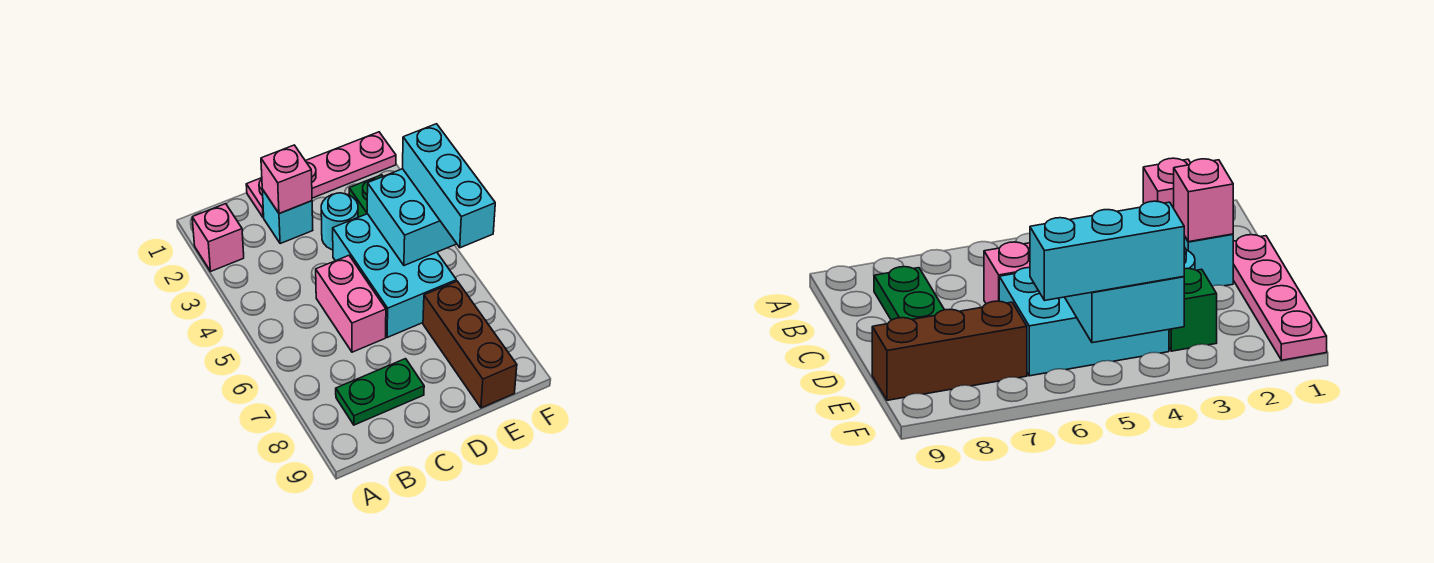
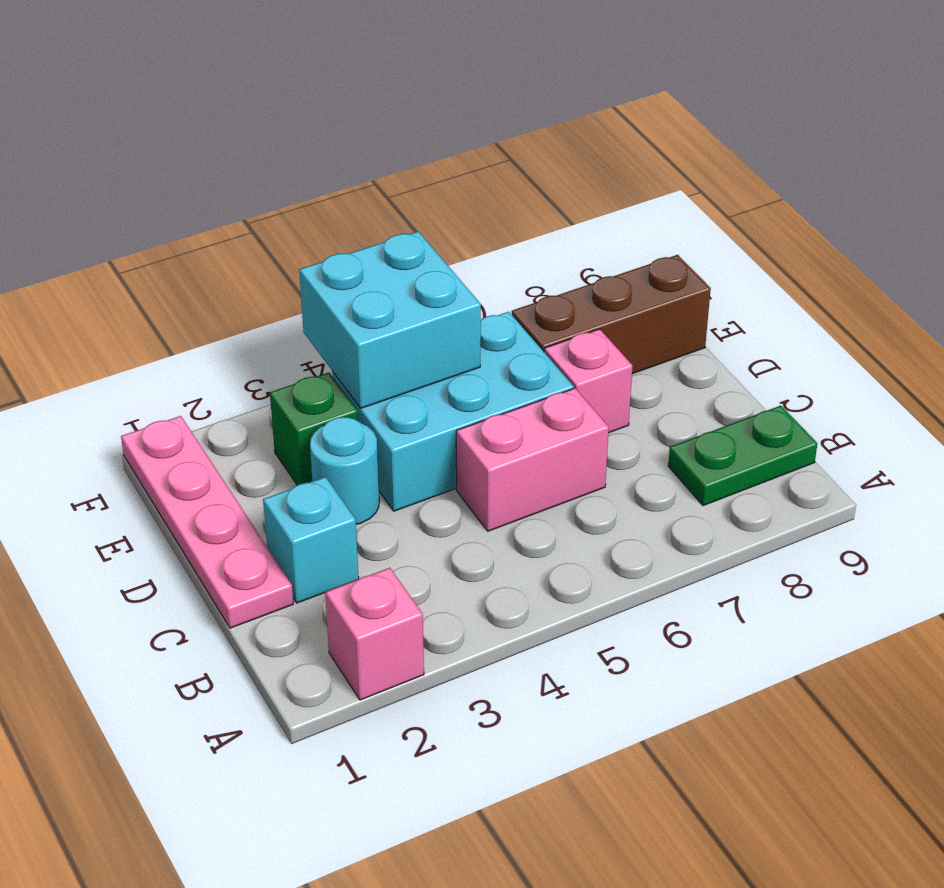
green plate B8:C8 level 1 -> green plate B8:B9 level 1
pink brick C2 level 2 -> pink brick D7 level 1
cyan brick F4:F6 level 3 -> none

